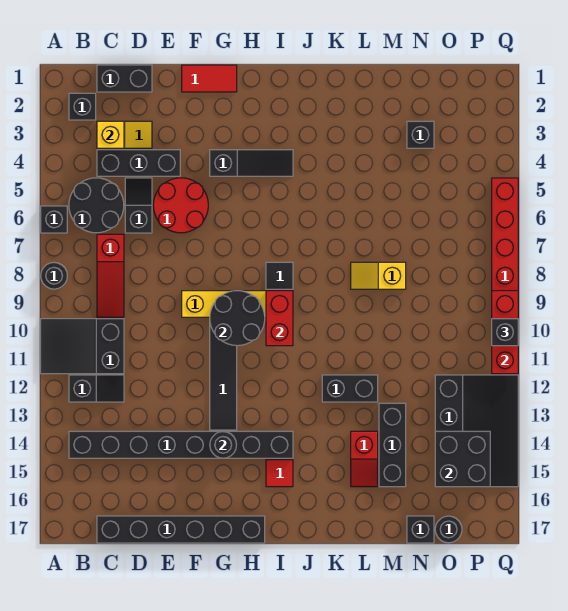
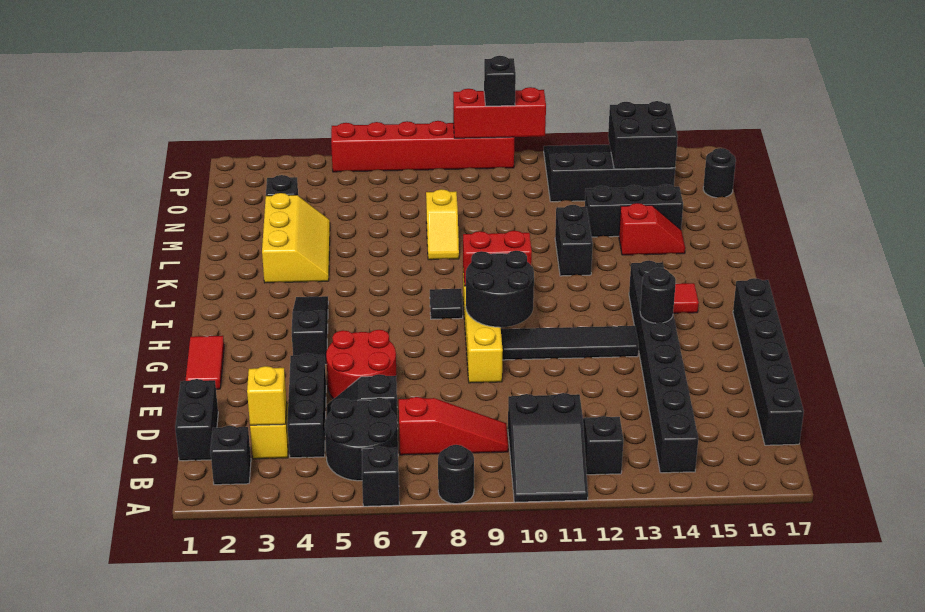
none -> yellow slope K3:M4 level 1 top 3
black brick N17 level 1 -> none

